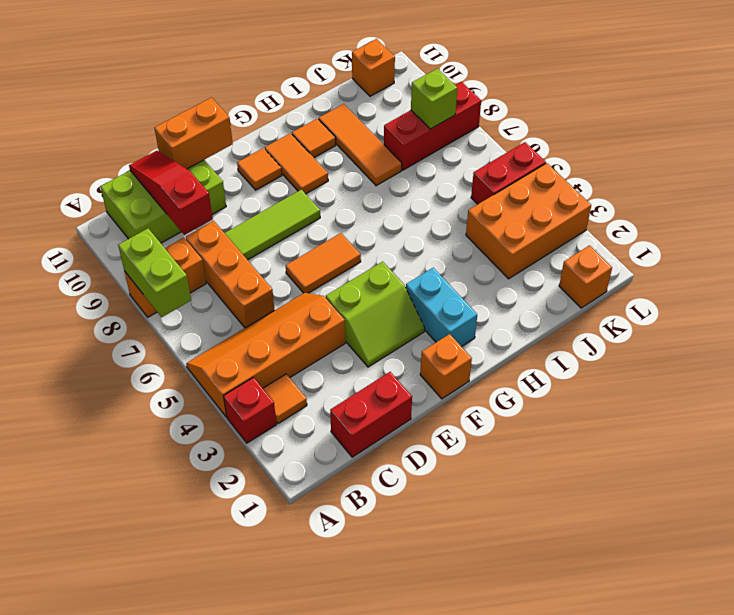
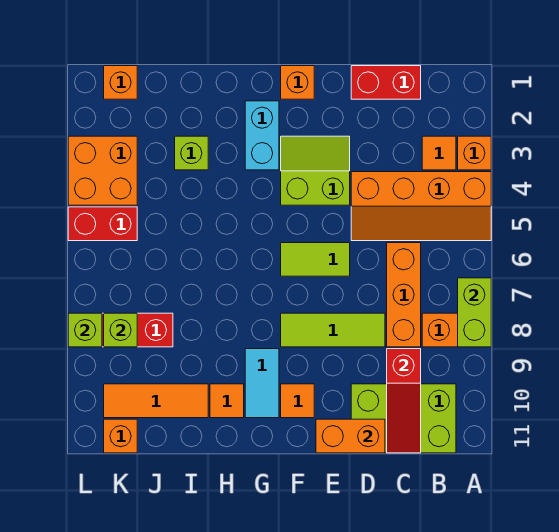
red brick A3 level 1 -> orange brick A3 level 1
orange tile E6:F6 level 1 -> lime tile E6:F6 level 1
orange tile G9:G10 level 1 -> cyan tile G9:G10 level 1
none -> lime brick I3 level 1
orange tile I8:I10 level 1 -> orange tile I10:K10 level 1
orange brick J3:L4 level 1 -> orange brick K3:L4 level 1
none -> lime brick L8 level 2

